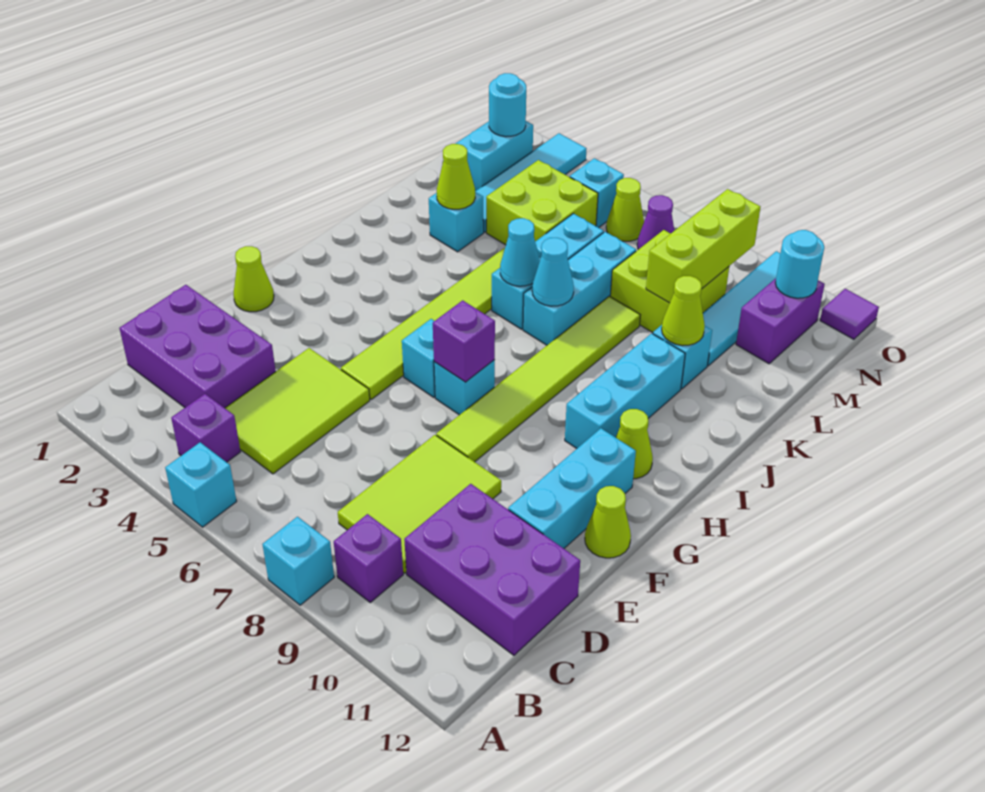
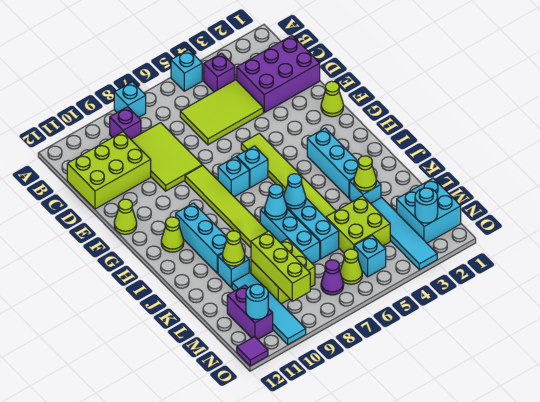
lime tile C4:E5 level 1 -> lime tile C4:D6 level 1
purple brick C10:D12 level 1 -> lime brick C10:D12 level 1
cyan brick E11:G11 level 1 -> cyan brick H3:J3 level 1
purple brick G7 level 2 -> none
cyan brick M2:N2 level 1 -> cyan brick M1:N2 level 1

